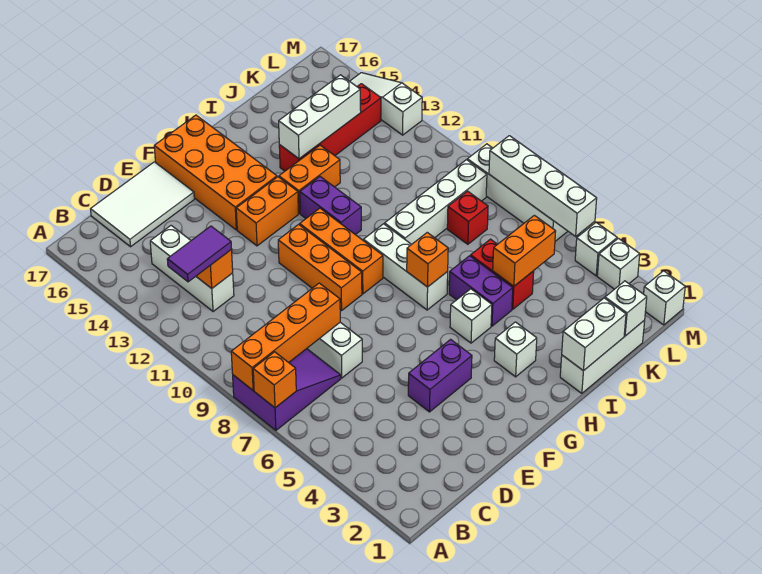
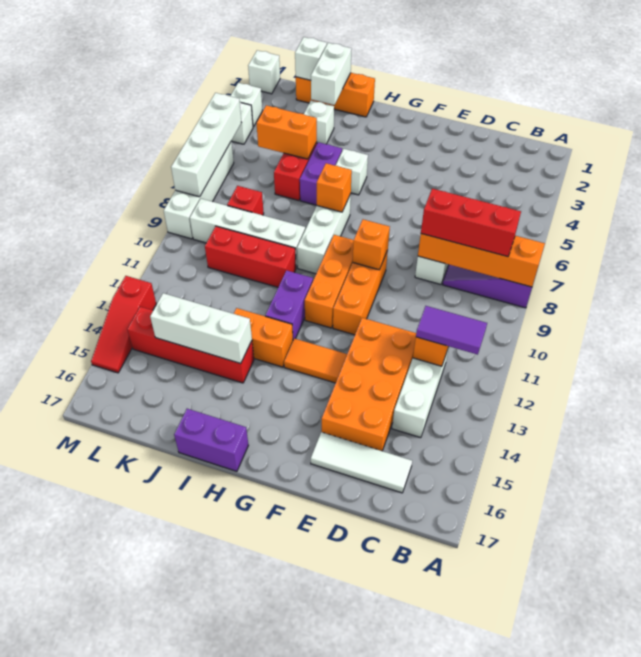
orange brick A7 level 2 -> orange brick F9 level 2
none -> red brick B8:D8 level 3
white tile C16:E17 level 1 -> white tile C16:E16 level 1
purple brick E4:F4 level 1 -> purple brick H17:I17 level 1
orange brick F13:G13 level 1 -> orange tile F13:G13 level 1
orange brick F14:G17 level 1 -> orange brick D12:E15 level 1
white brick H3 level 1 -> white brick J3 level 1
white brick I1:K1 level 1 -> orange brick I1:K1 level 1
white brick I1:J1 level 2 -> white brick J1:J2 level 2
none -> red brick I10:K10 level 1
white slope M13:M15 level 1 top 13 -> red slope M13:M15 level 1 top 13

